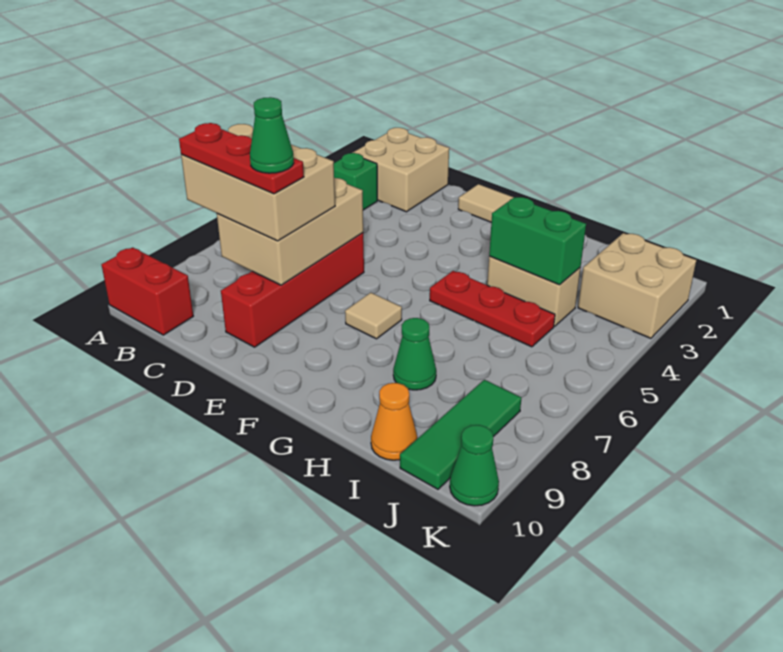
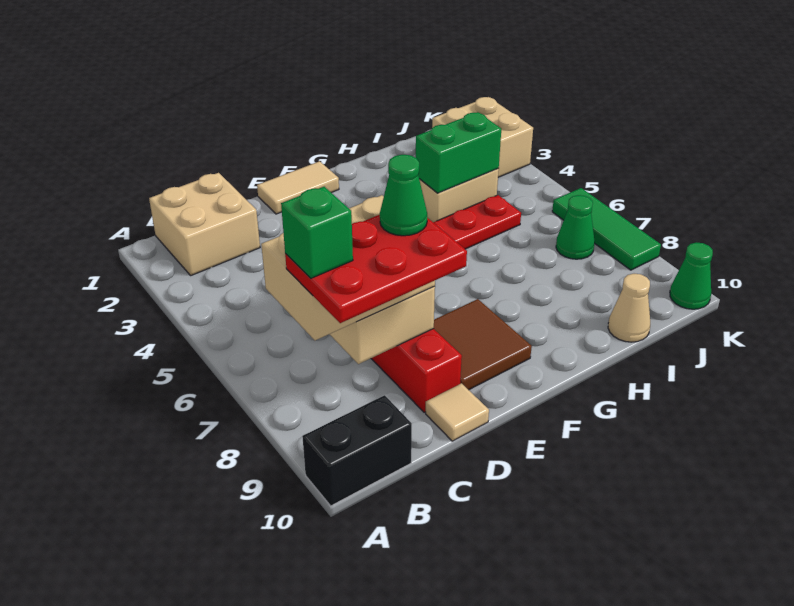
red brick A10:B10 level 1 -> black brick A10:B10 level 1
green brick B3 level 1 -> green brick B8 level 5
red plate B8:D8 level 4 -> red plate B8:D9 level 4
none -> brown tile E8:F9 level 1
tan tile F7 level 1 -> tan tile D10 level 1
green cone H8 level 1 -> green cone J7 level 1
orange cone I10 level 1 -> tan cone I10 level 1
green tile J8:J10 level 1 -> green tile K6:K8 level 1

